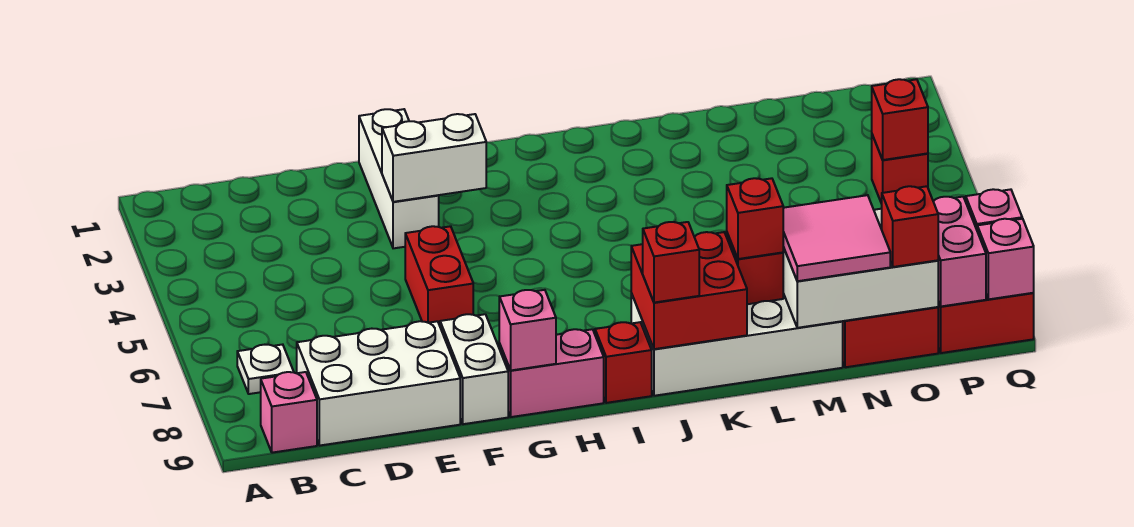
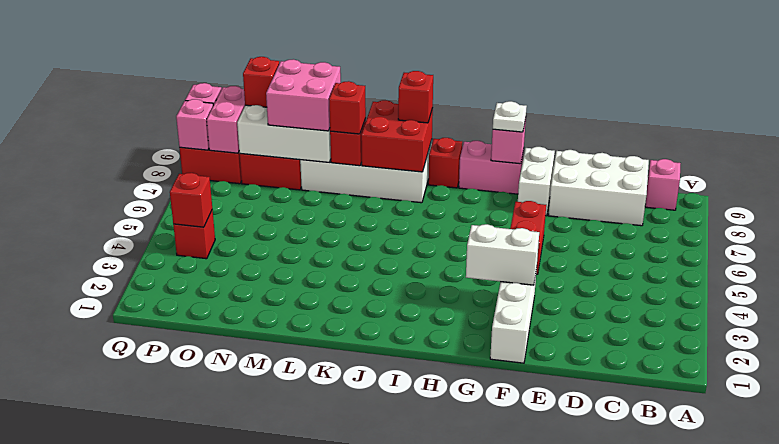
white plate B7 level 1 -> white plate G9 level 3
pink tile M8:N9 level 3 -> pink brick M8:N9 level 3

